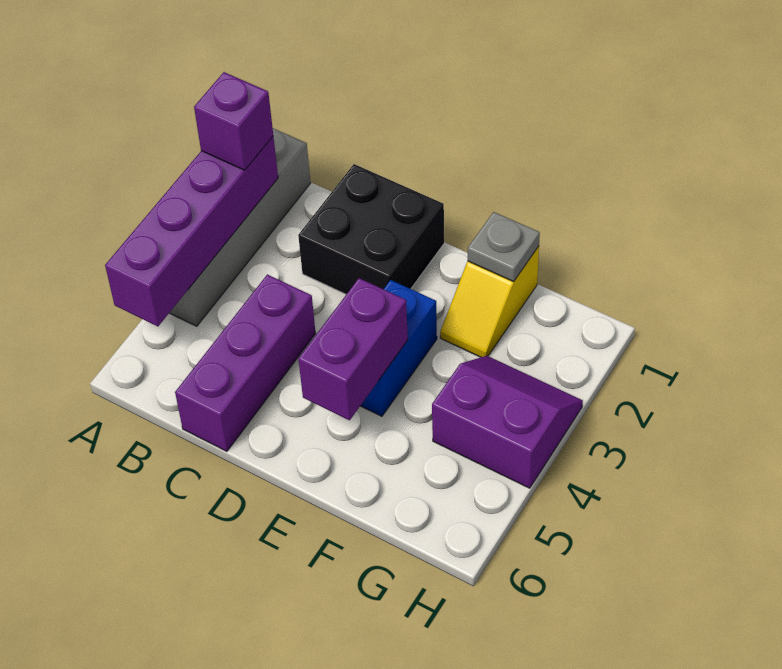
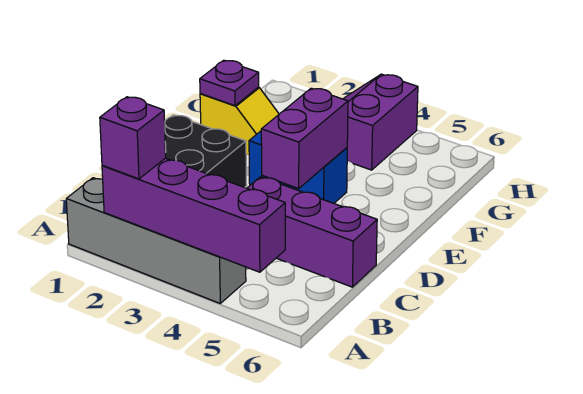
purple brick E4:E5 level 2 -> purple brick D4:E4 level 2
grey plate F1 level 2 -> purple plate F1 level 2

